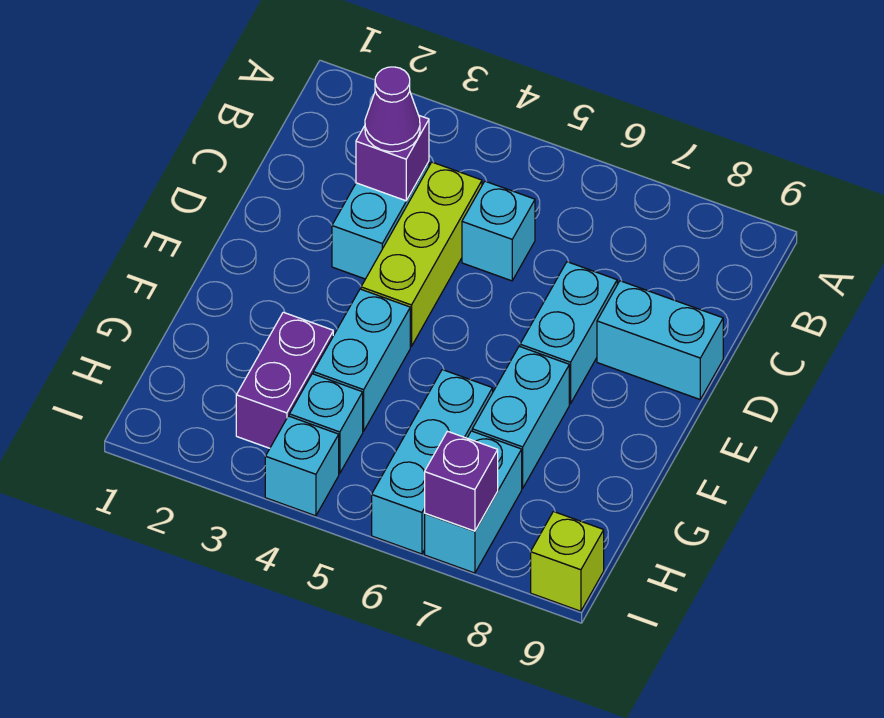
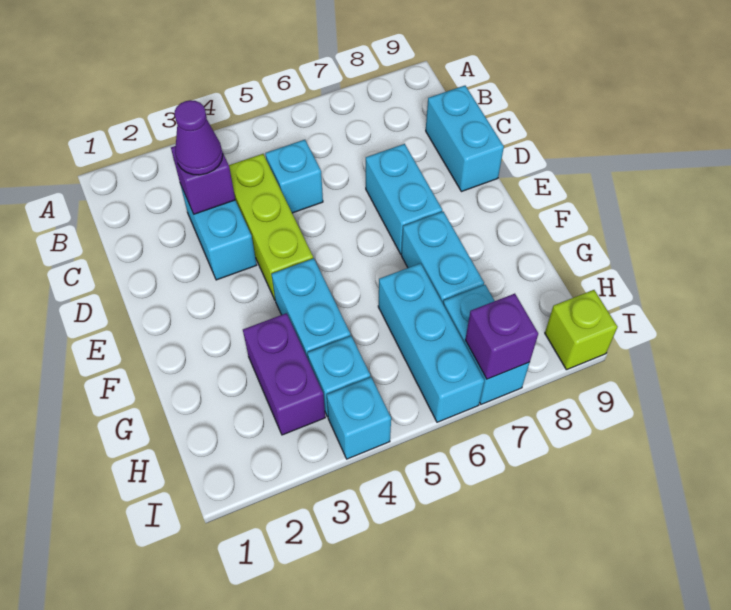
cyan brick D8:D9 level 1 -> cyan brick C9:D9 level 1

